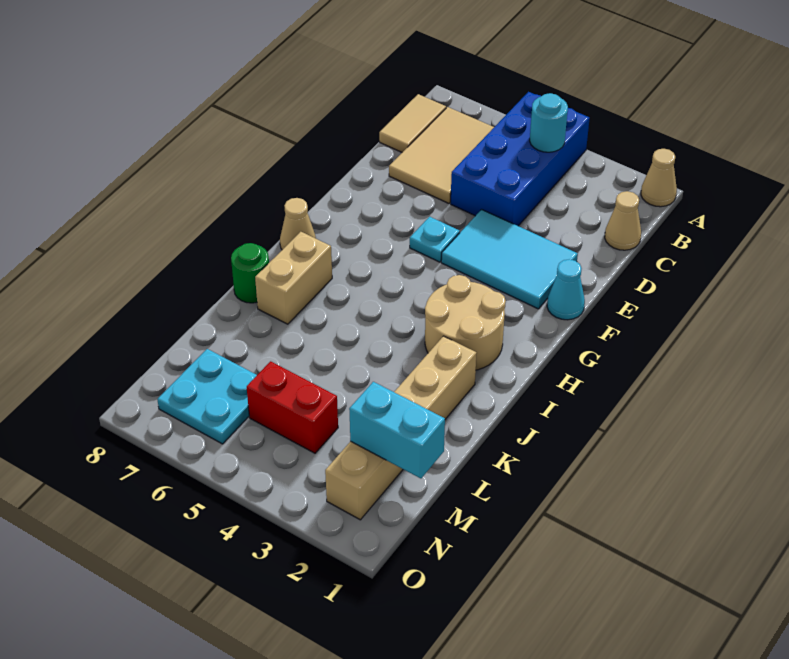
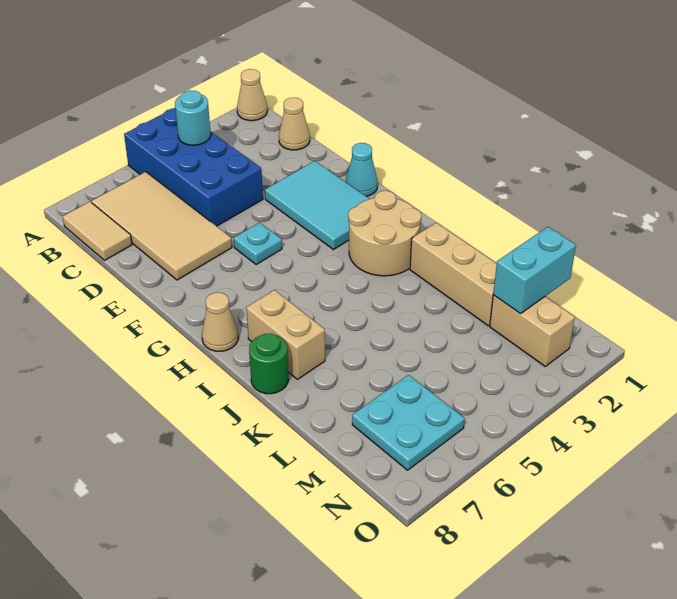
tan tile B6:D7 level 1 -> tan tile B6:E7 level 1
cyan tile E2:F4 level 1 -> cyan tile E2:G3 level 1
red brick M4:M5 level 1 -> none

